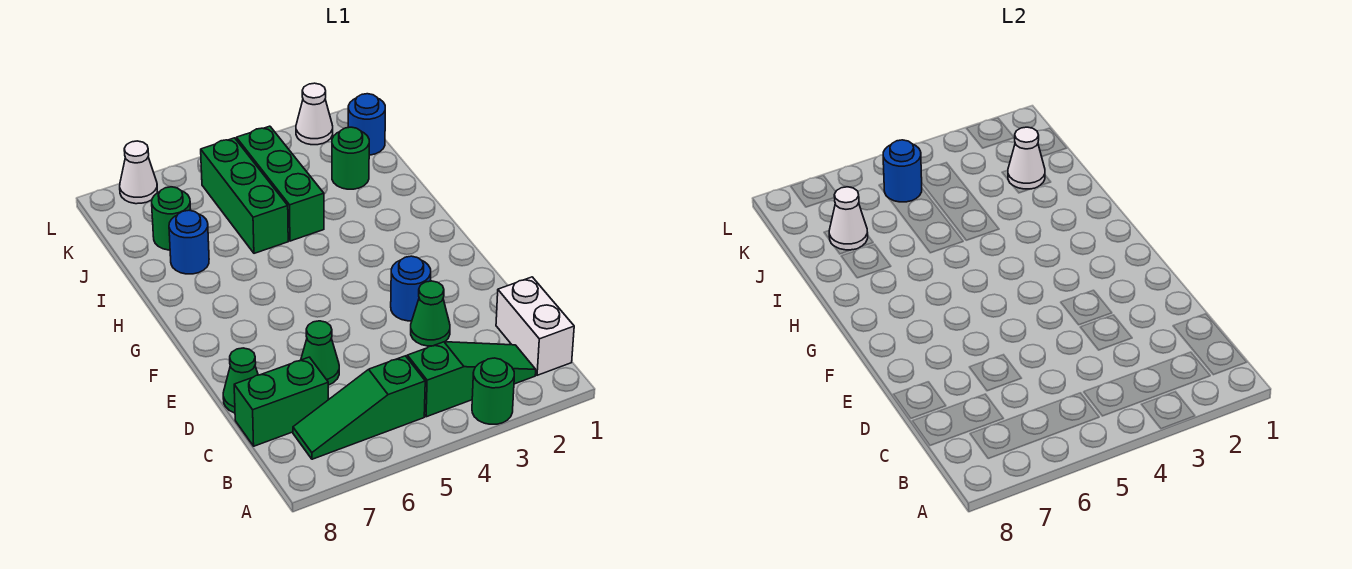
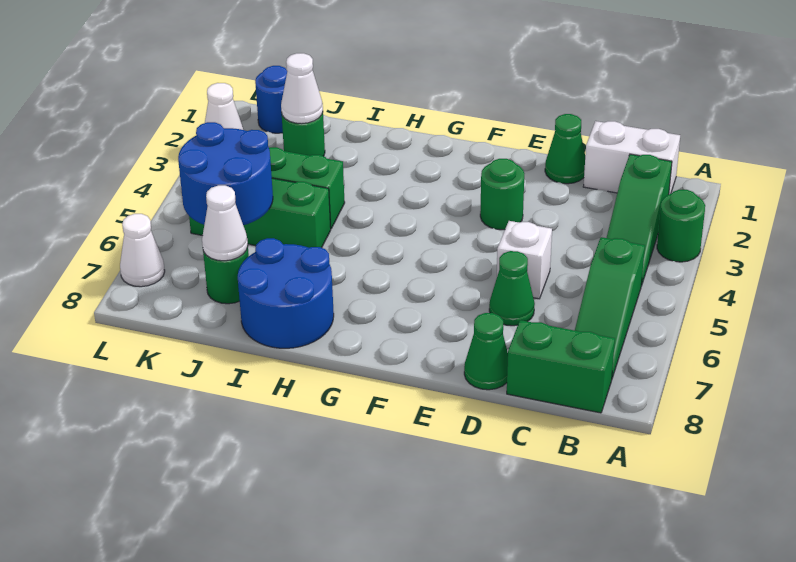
green slope B2:B4 level 1 top 4 -> green slope B2:B4 level 1 top 2
green brick C7:C8 level 1 -> green brick B8:C8 level 1
green cone D3 level 1 -> green cone D1 level 1
none -> white brick D5 level 1
blue round brick E3 level 1 -> green round brick E3 level 1
blue round brick I7 level 1 -> blue round brick H7:I8 level 1
blue round brick K5 level 2 -> blue round brick J5:K6 level 2

